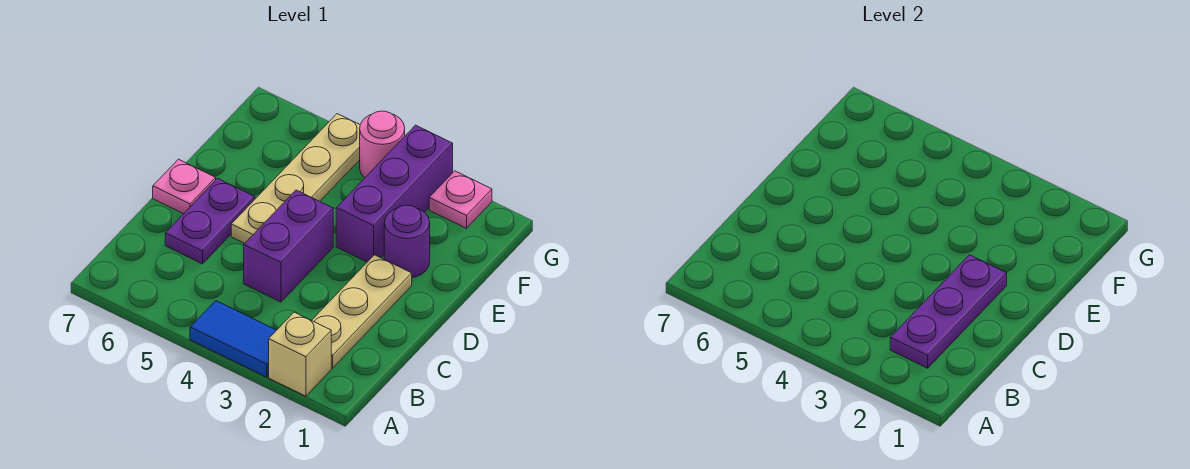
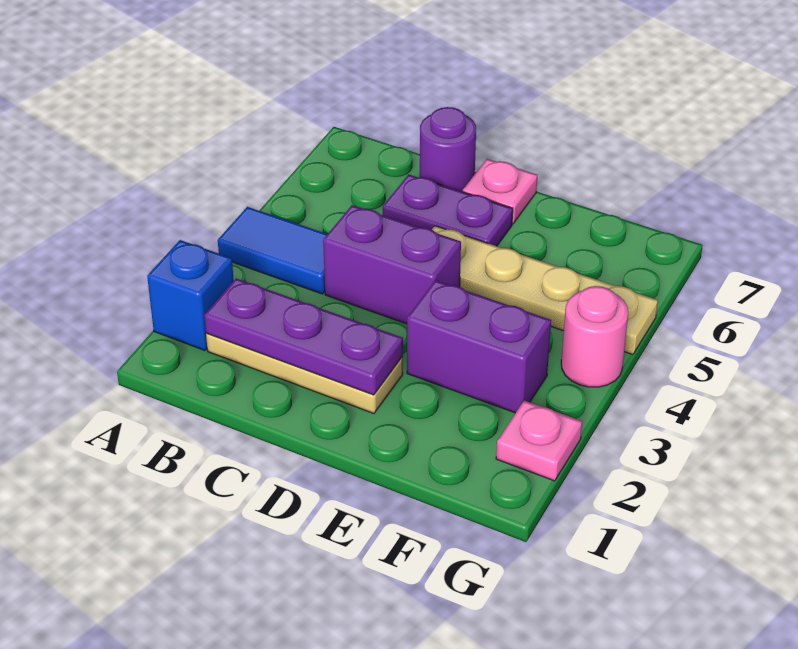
tan brick A2 level 1 -> blue brick A2 level 1
blue tile A3:A4 level 1 -> blue tile A4:B4 level 1
purple round brick E2 level 1 -> purple round brick C7 level 1
purple brick E3:G3 level 1 -> purple brick E3:F3 level 1

